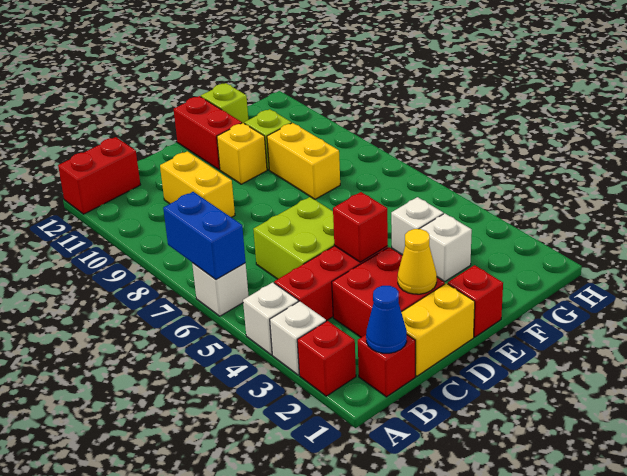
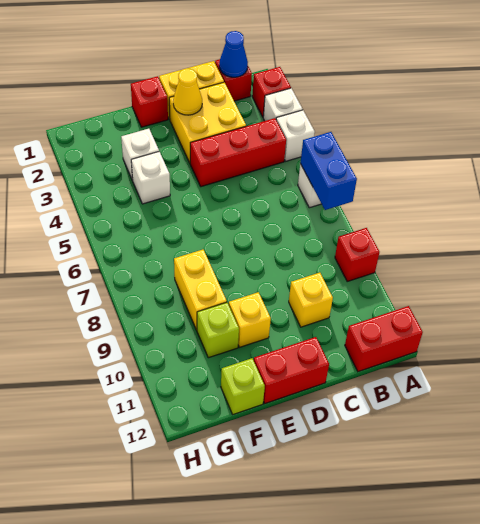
red brick C2:D3 level 1 -> yellow brick C2:D3 level 1
lime brick C5:D6 level 1 -> none
yellow brick C9:C10 level 1 -> yellow brick C10 level 1
red brick D4 level 2 -> red brick A9 level 1
red brick E11:E12 level 1 -> red brick D12:E12 level 1

